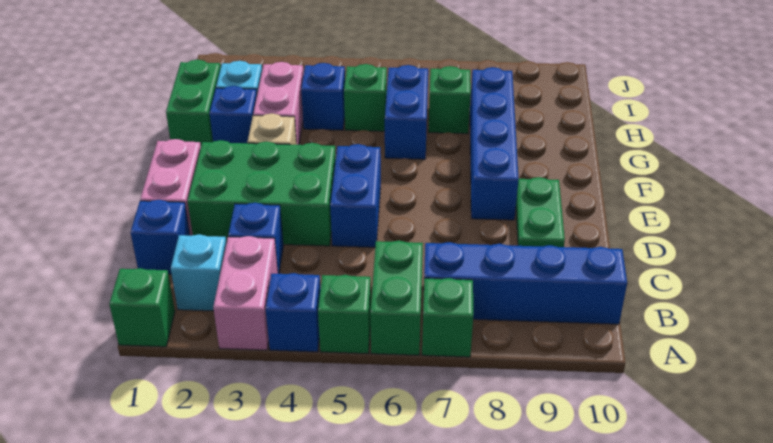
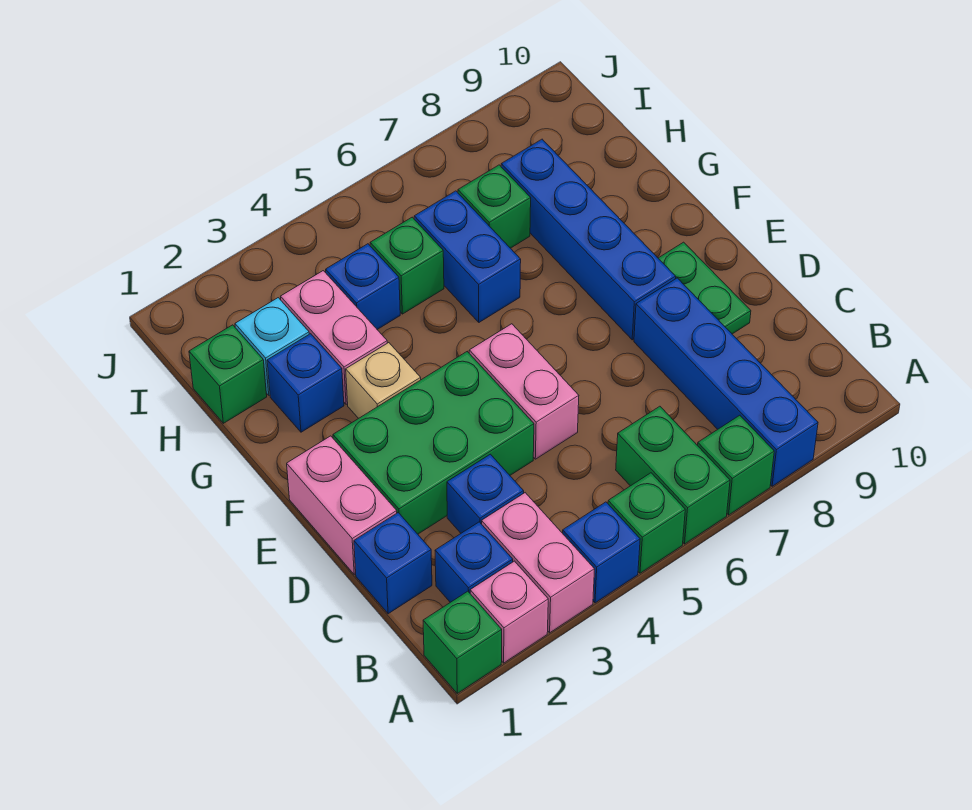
none -> pink brick A2 level 1
cyan brick B2 level 1 -> blue brick B2 level 1
blue brick B7:B10 level 1 -> blue brick A8:D8 level 1
blue brick D5:E5 level 1 -> pink brick D5:E5 level 1
green brick G1:H1 level 1 -> green brick H1 level 1

